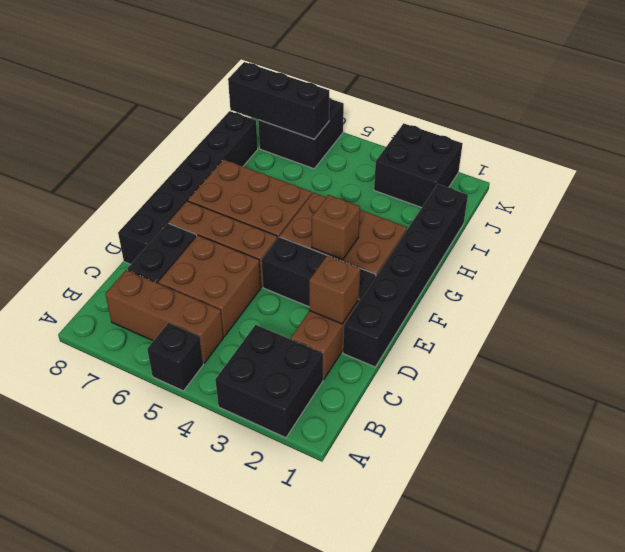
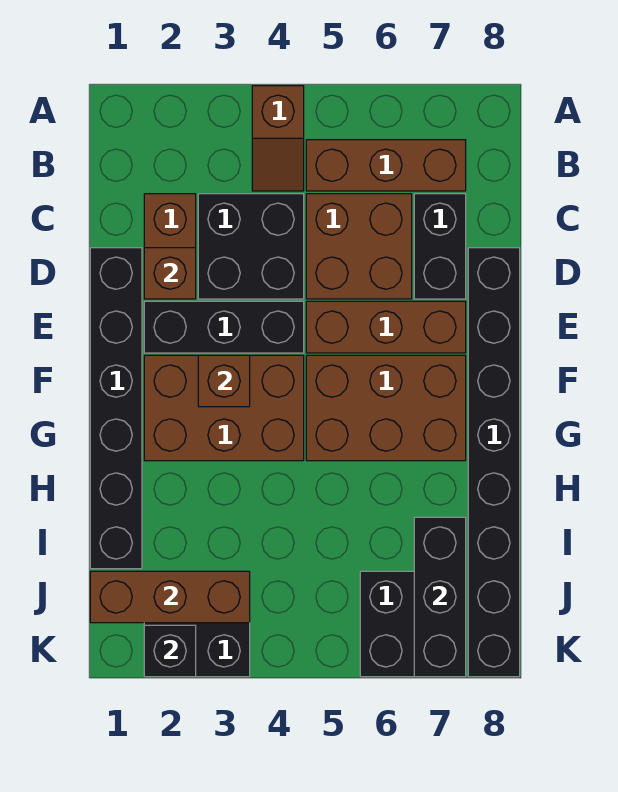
black brick A2:B3 level 1 -> black brick C3:D4 level 1
none -> brown slope A4:B4 level 1 top A
black brick A5 level 1 -> black brick K2 level 2
black brick D8:I8 level 1 -> black brick D8:K8 level 1
none -> brown brick J1:J3 level 2
black brick J6:J8 level 2 -> black brick I7:K7 level 2

